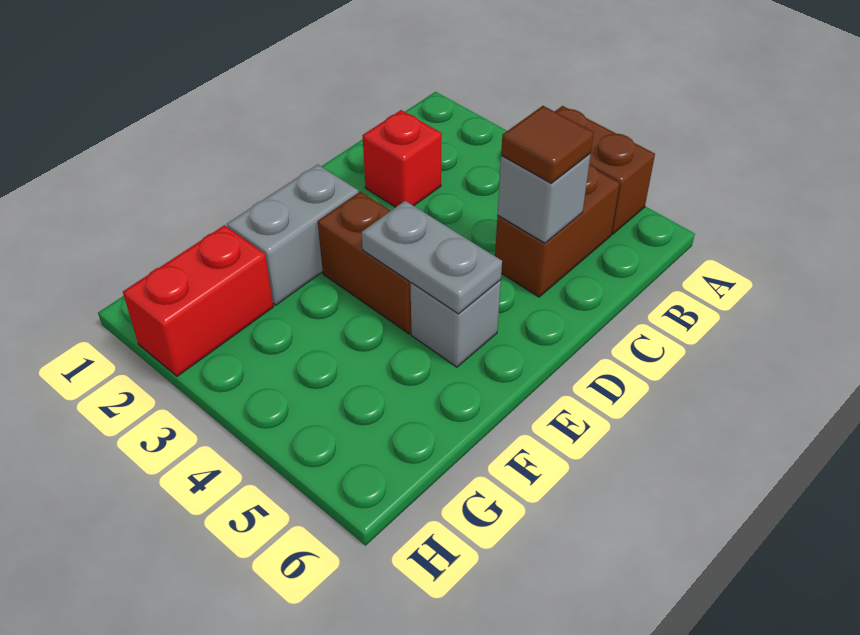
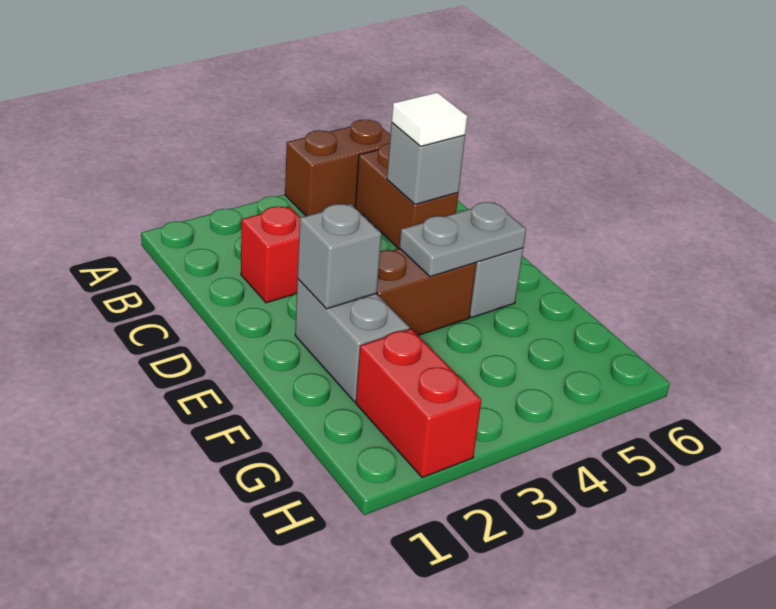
brown tile C5 level 3 -> white tile C5 level 3
none -> grey brick E2 level 2

